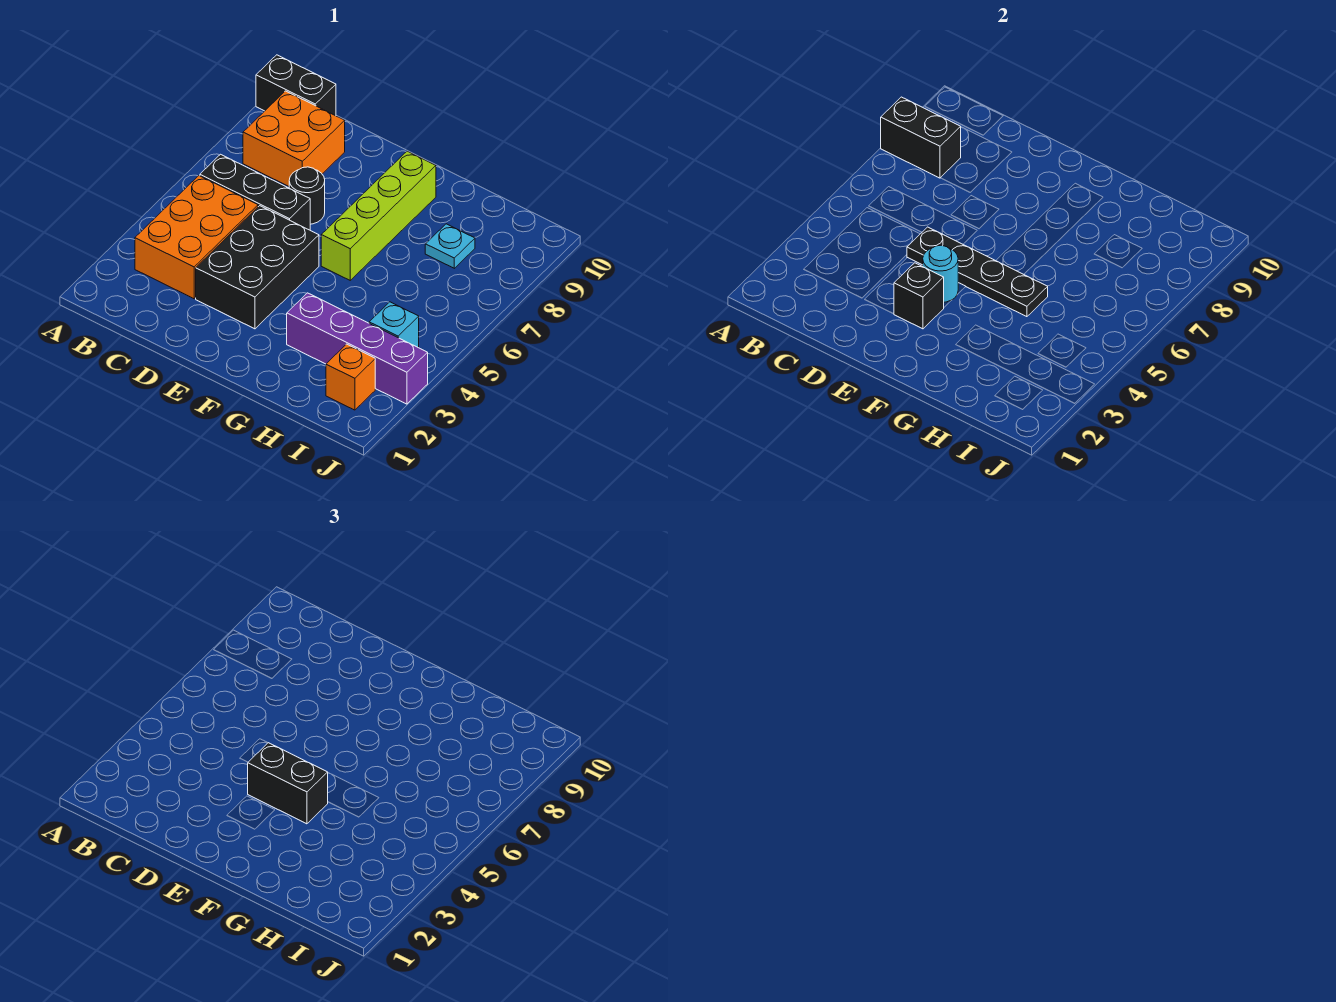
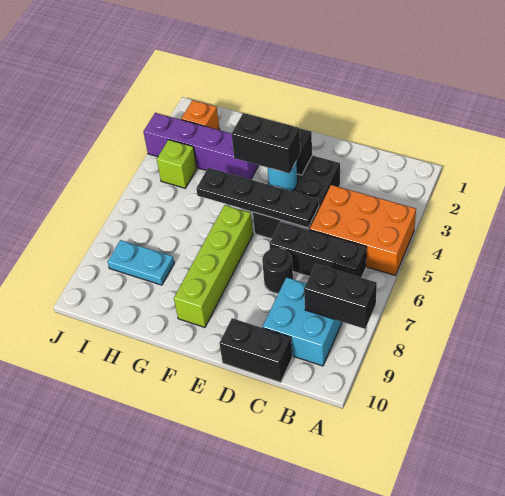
black brick A10:B10 level 1 -> black brick C10:D10 level 1
orange brick B3:C5 level 1 -> orange brick A4:C5 level 1
orange brick B8:C9 level 1 -> cyan brick B8:C9 level 1
cyan plate H8 level 1 -> cyan plate H8:I8 level 1
cyan brick I4 level 1 -> lime brick I4 level 1

